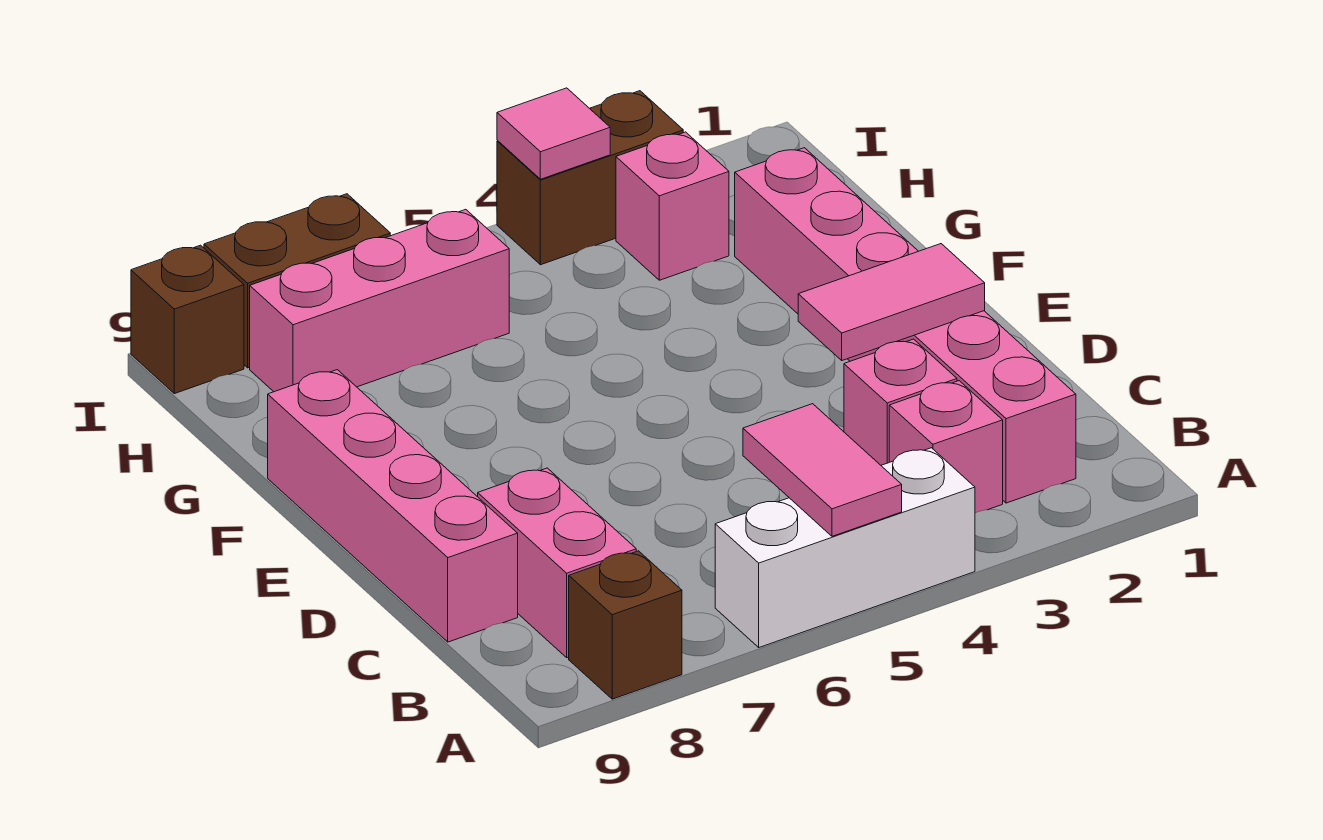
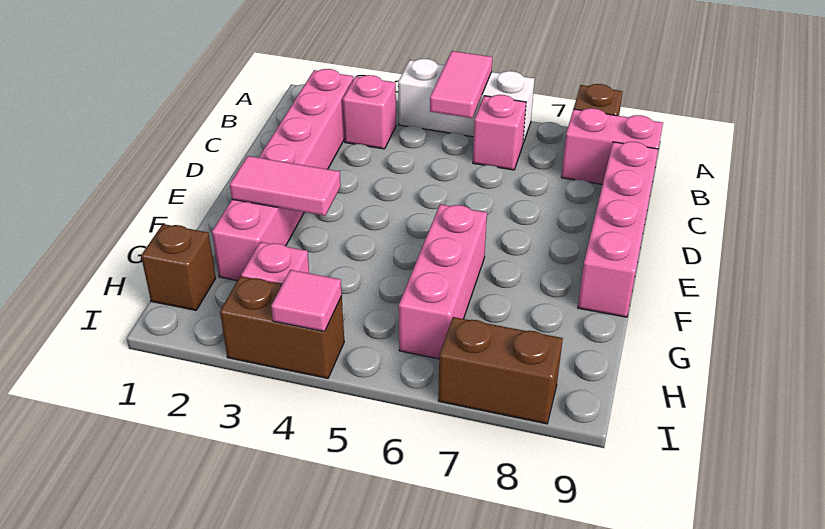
pink brick B8:C8 level 1 -> pink brick B8:B9 level 1
pink brick C3 level 1 -> pink brick B6 level 1
pink tile D2:D3 level 2 -> pink tile F2:F3 level 2
pink brick H6:H8 level 1 -> pink brick F6:H6 level 1
brown brick I9 level 1 -> brown brick H1 level 1

